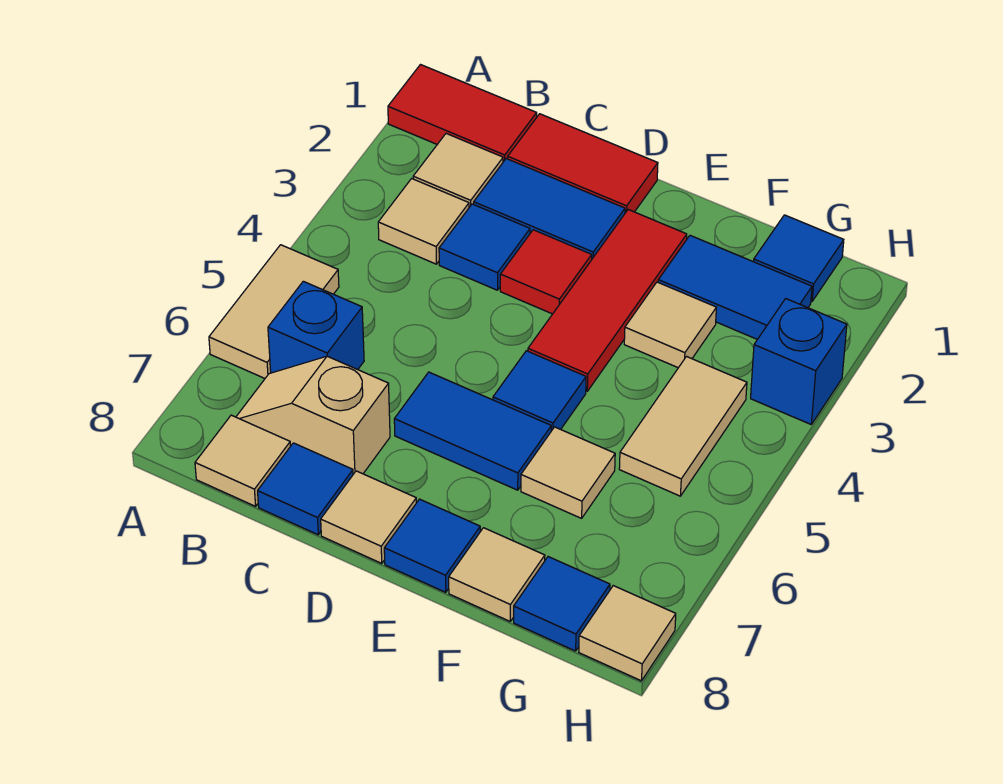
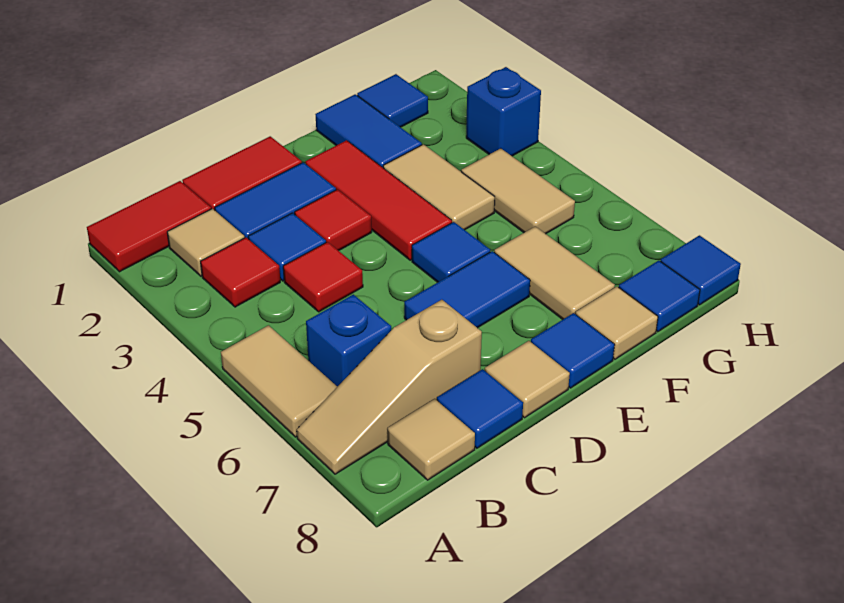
tan tile B3 level 1 -> red tile B3 level 1
tan slope B7:C7 level 1 top C -> tan slope A7:C7 level 1 top C
none -> red tile C4 level 1
blue tile F2:G2 level 1 -> blue tile F1:F2 level 1
tan tile F3 level 1 -> tan tile F3:F4 level 1
tan tile F6 level 1 -> tan tile F6:F7 level 1
tan tile H8 level 1 -> blue tile H8 level 1

